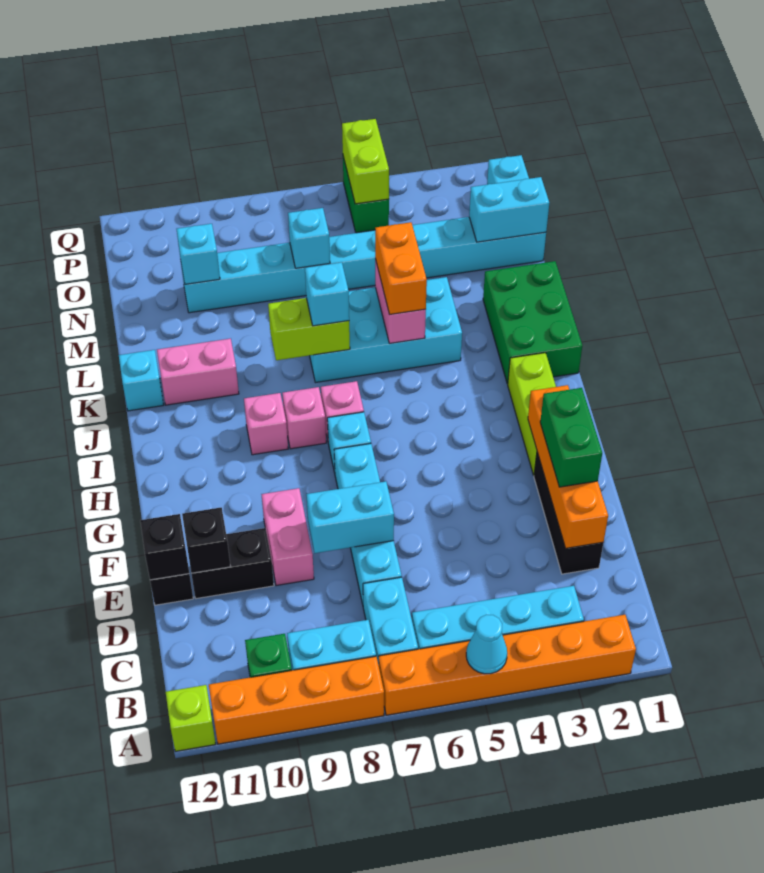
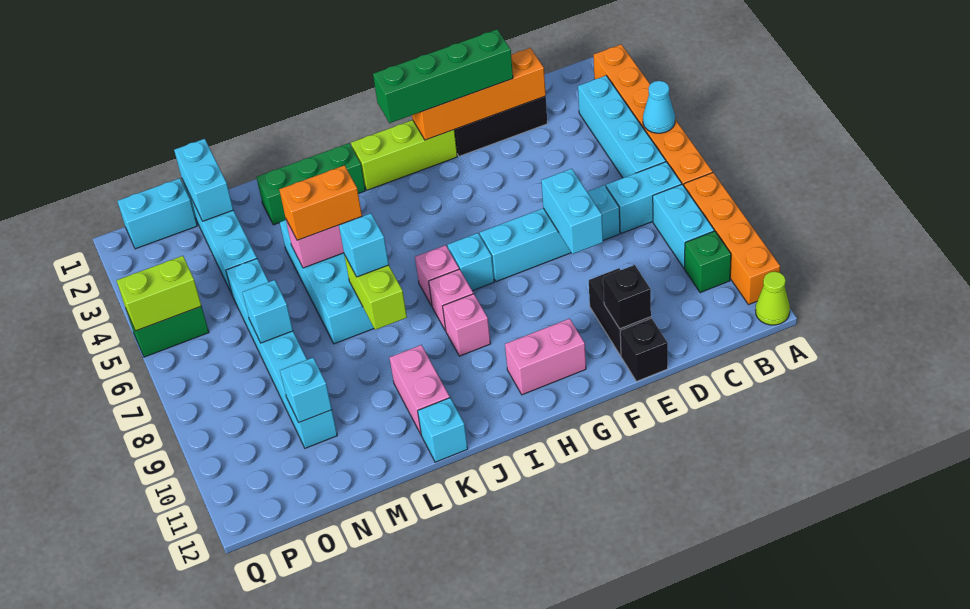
lime brick A12 level 1 -> lime cone A12 level 1
green brick E2:F2 level 3 -> green brick E2:H2 level 3
pink brick E9:F9 level 1 -> pink brick G11:H11 level 1
black brick E12 level 2 -> none
green brick J1:L2 level 1 -> green brick J2:L2 level 1

